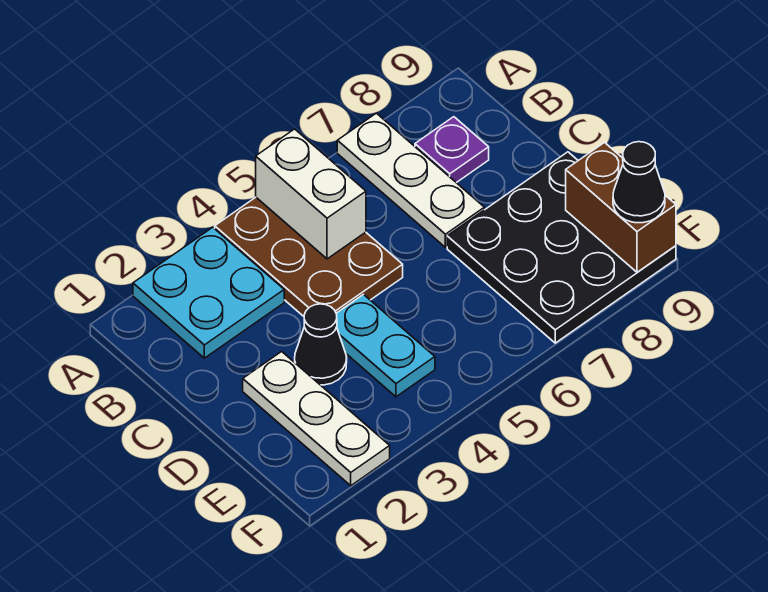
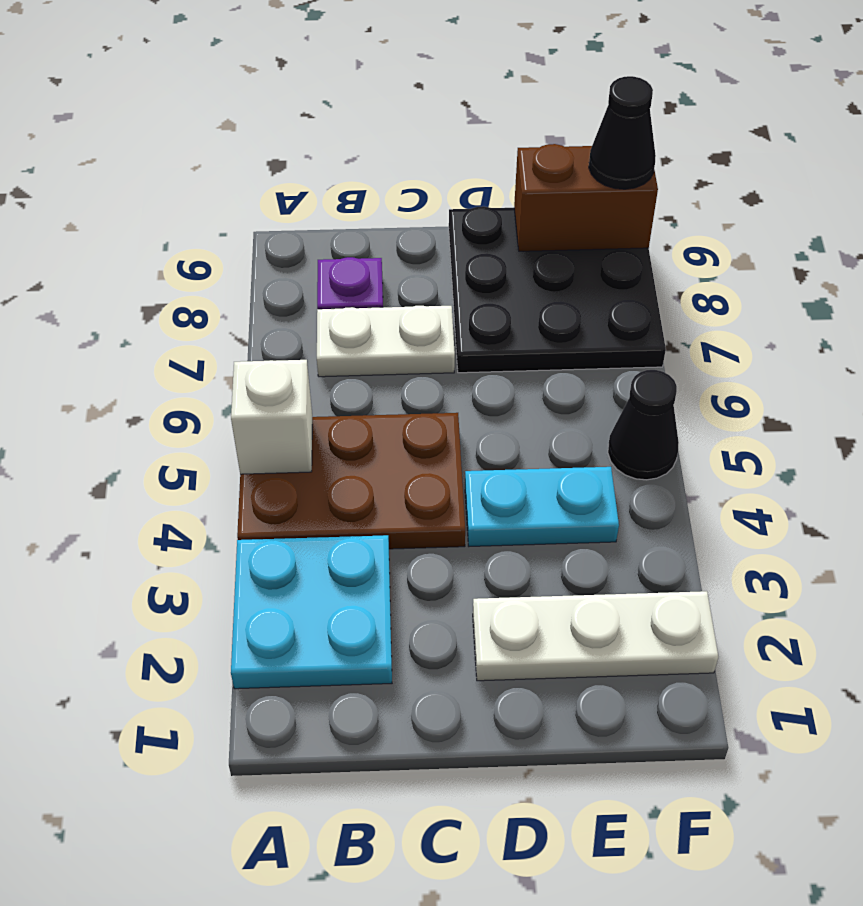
white brick A5:B5 level 2 -> white brick A5 level 2
white plate A7:C7 level 1 -> white plate B7:C7 level 1
black cone D3 level 1 -> black cone F5 level 1

